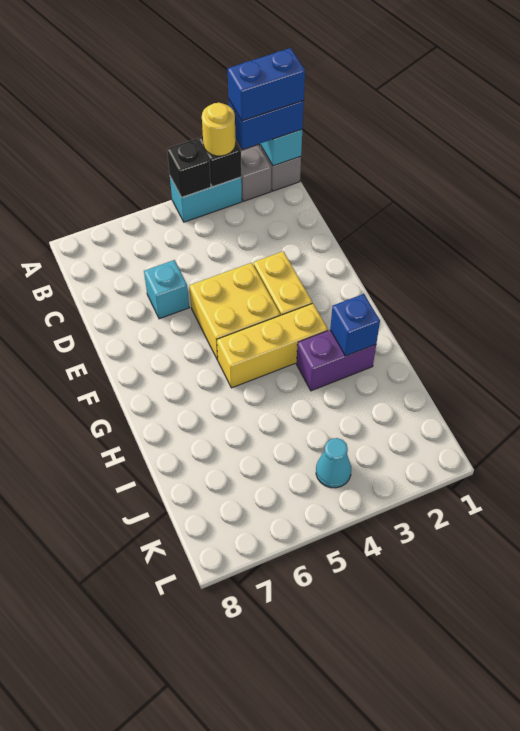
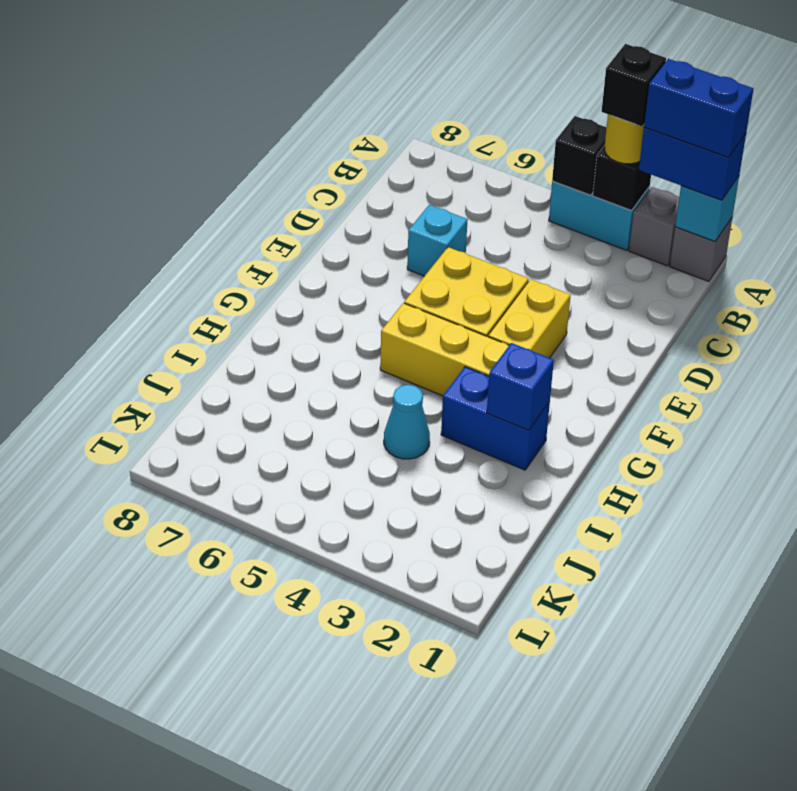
none -> black brick A3 level 4
purple brick H2:H3 level 1 -> blue brick H2:H3 level 1
cyan cone K4 level 1 -> cyan cone I4 level 1

